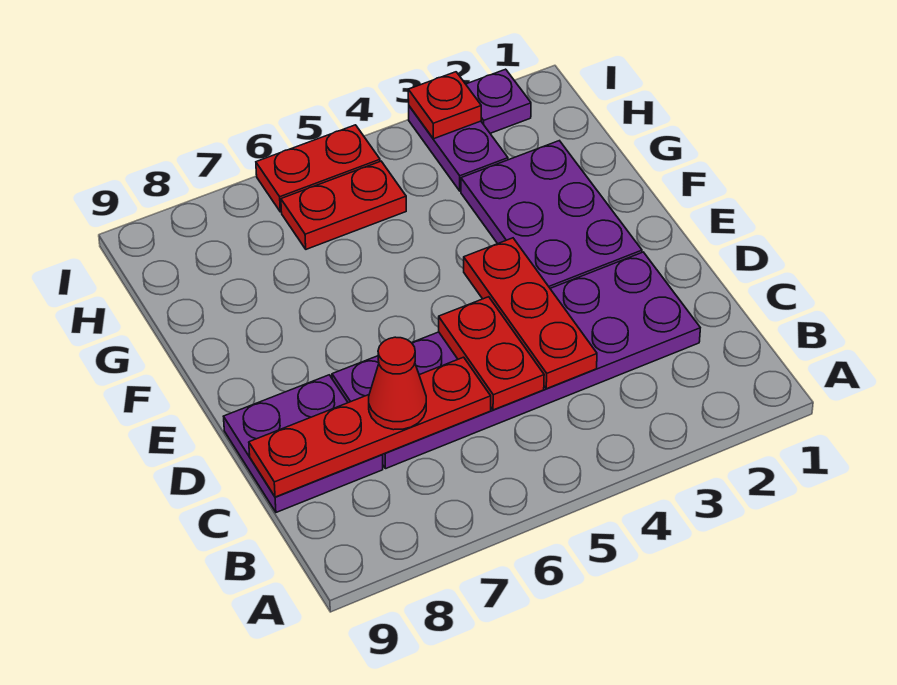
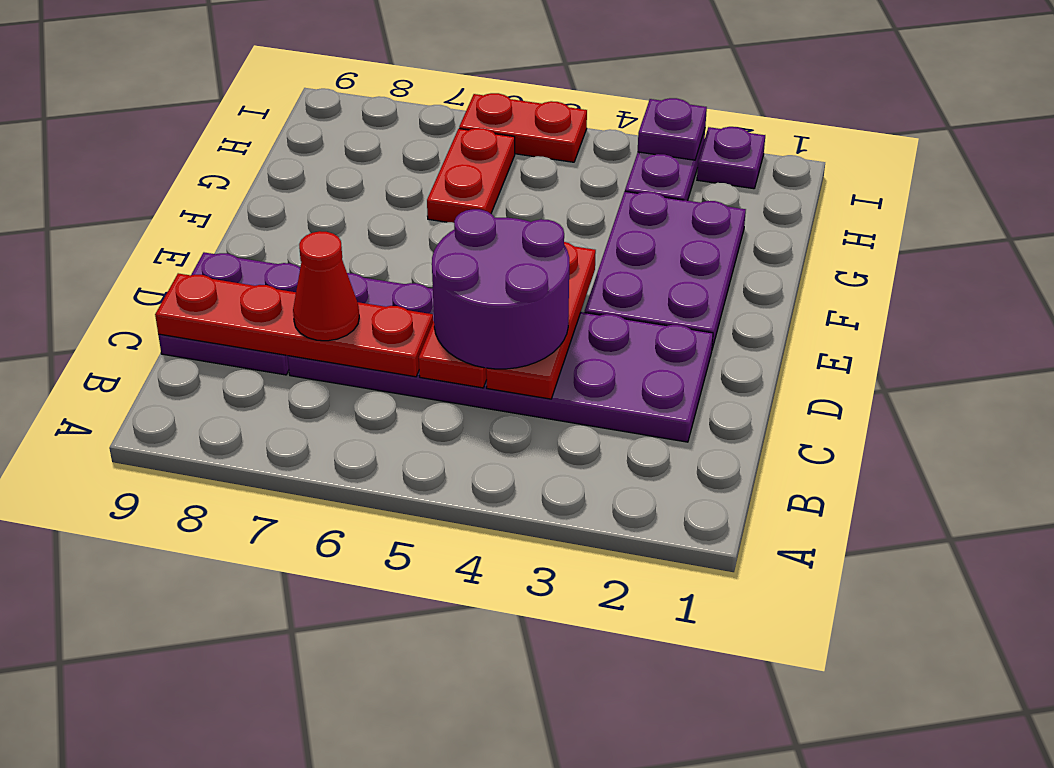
none -> purple round brick C4:D5 level 3
red plate H5:H6 level 1 -> red plate G6:H6 level 1
red plate I3 level 2 -> purple plate I3 level 2

